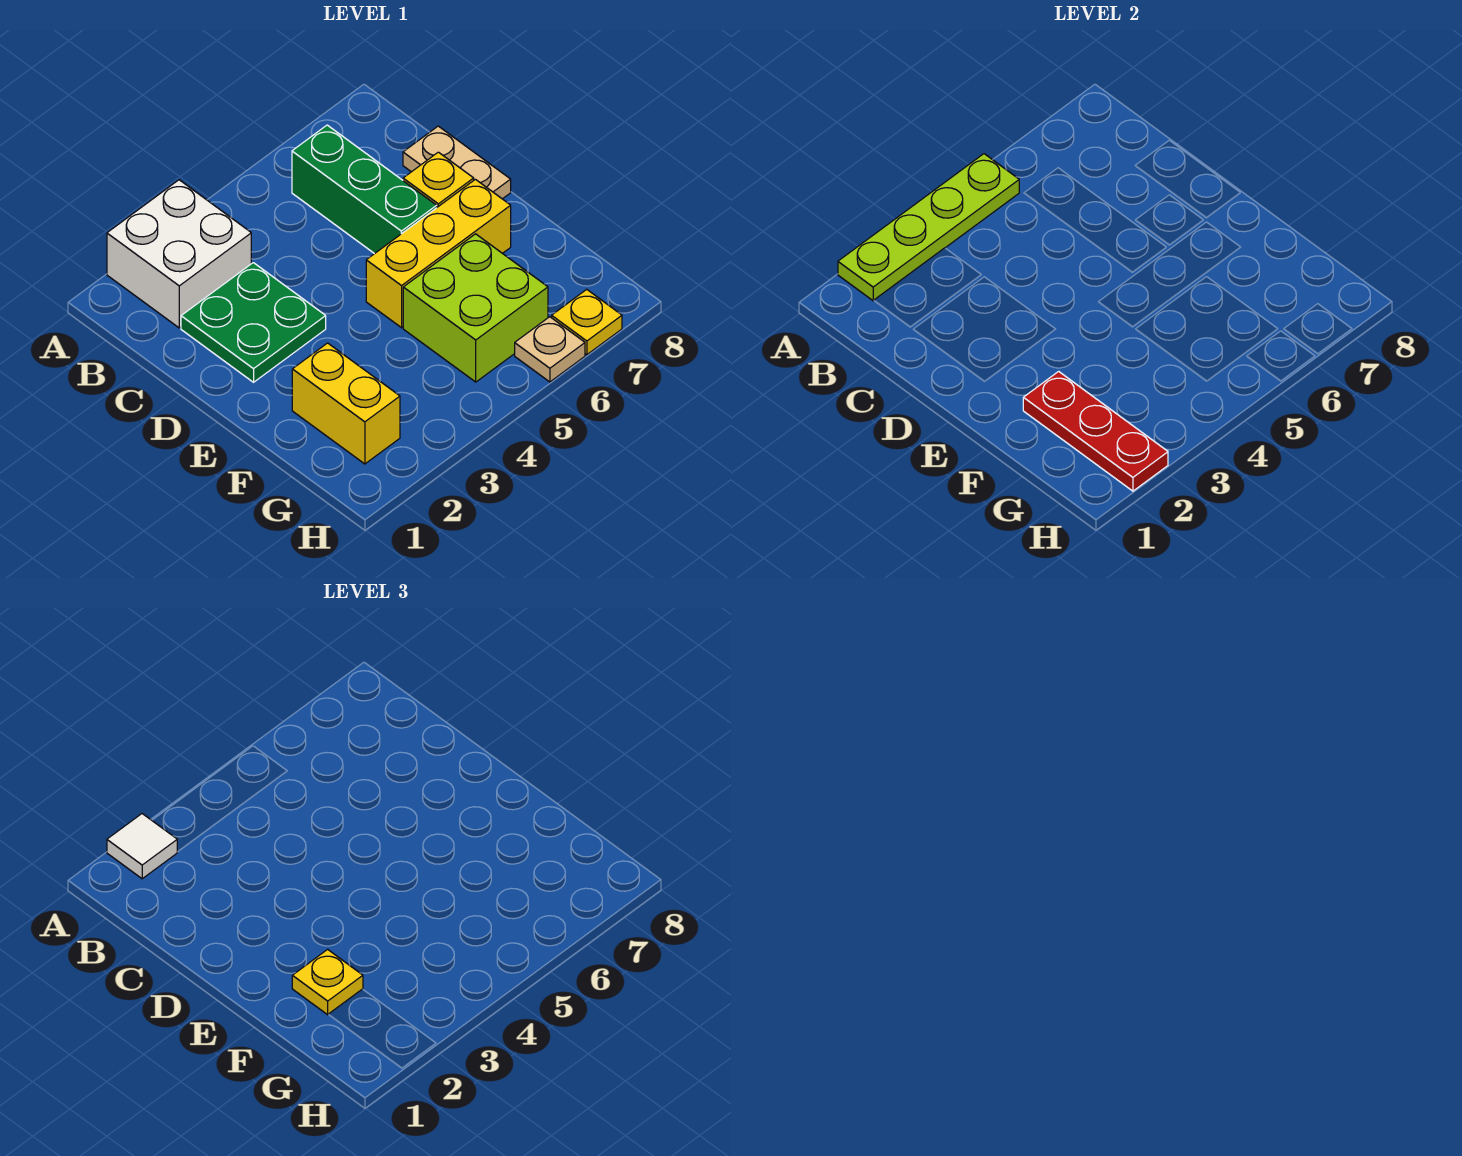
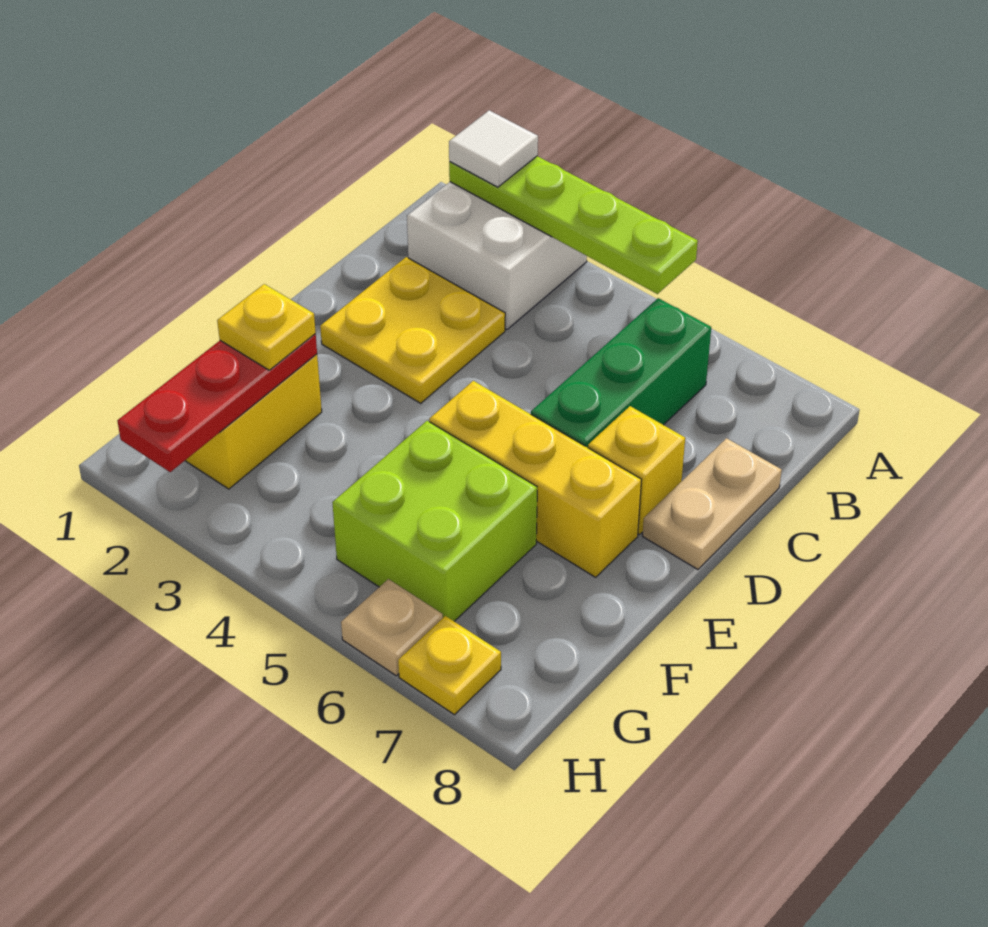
green plate C2:D3 level 1 -> yellow plate C2:D3 level 1

